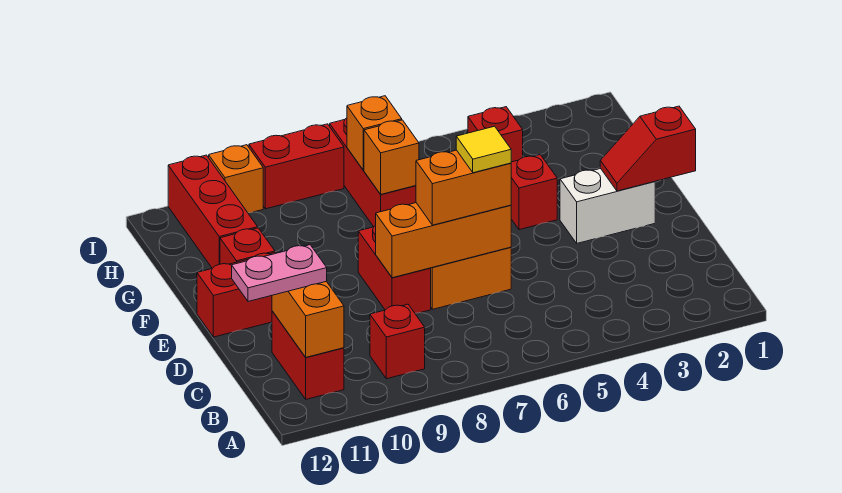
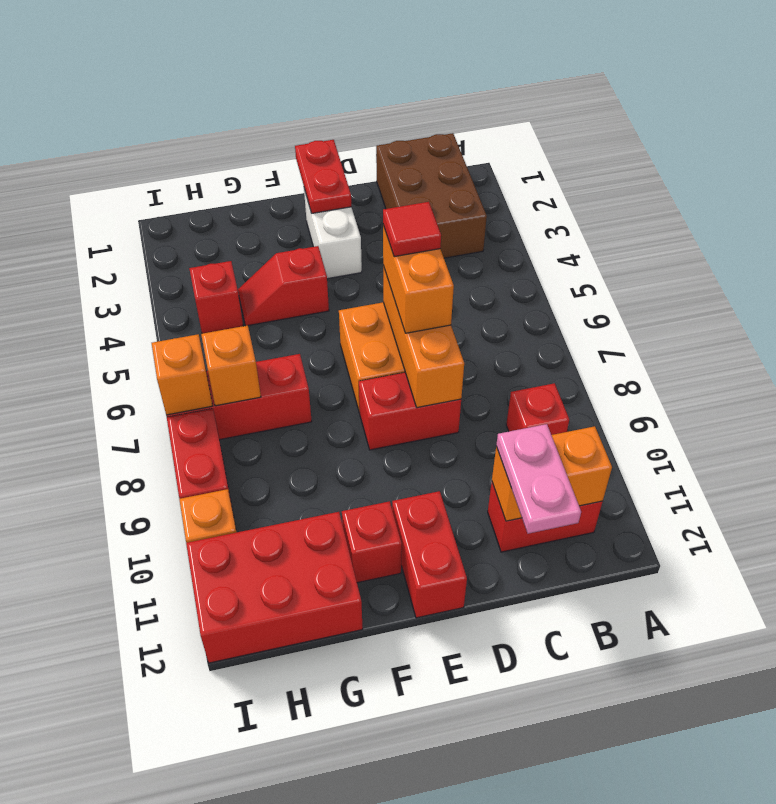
none -> brown brick B1:C3 level 1
yellow tile D6 level 4 -> red tile D6 level 4
red slope E1:E2 level 2 top 1 -> red plate E1:E2 level 2
orange brick G7 level 2 -> orange brick I7 level 2
red brick G11:I11 level 1 -> red brick G11:I12 level 1

